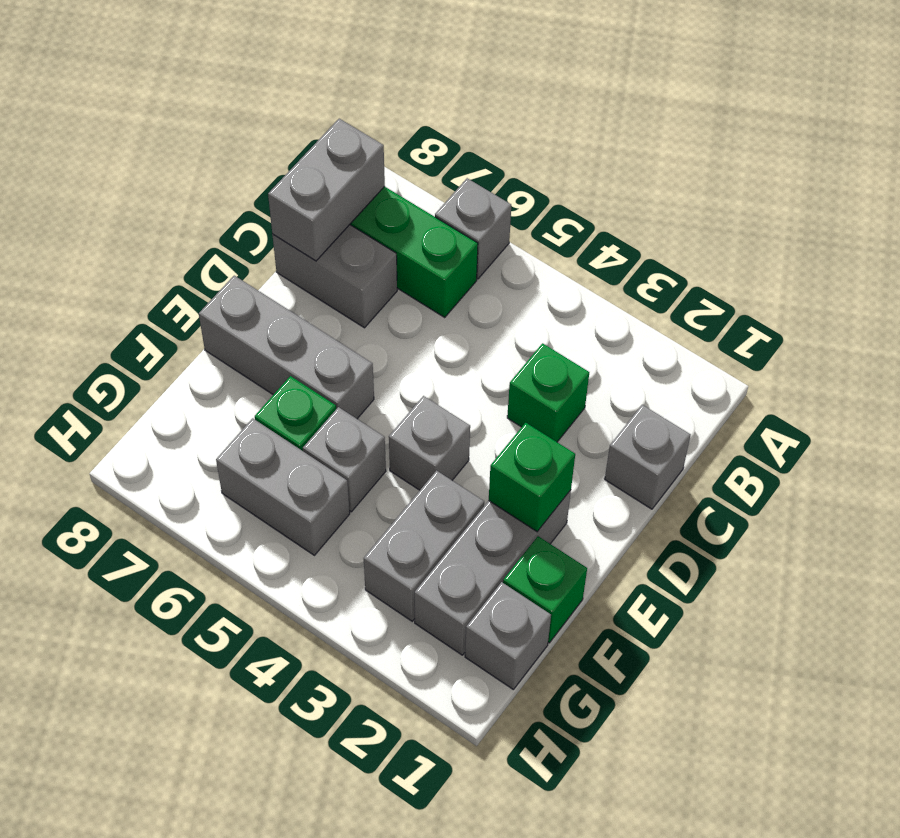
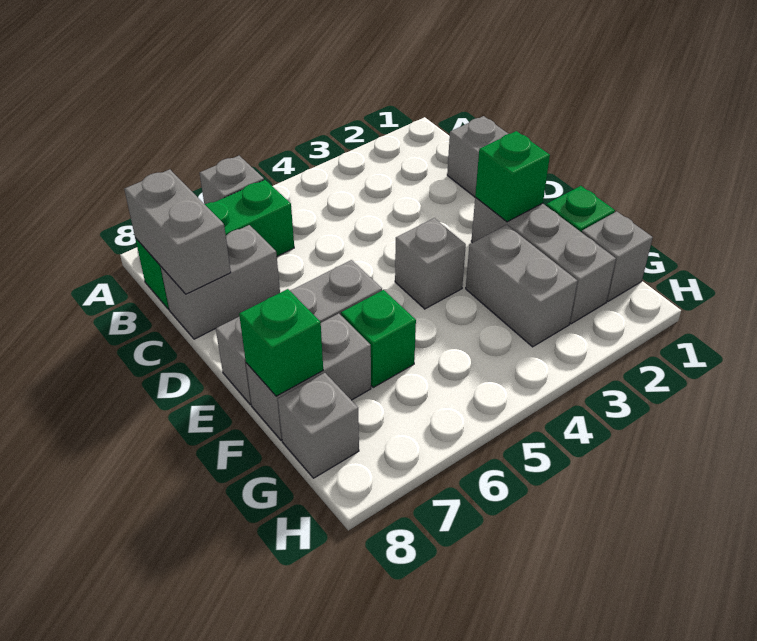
green brick C3 level 1 -> green brick F8 level 2
grey brick F5 level 1 -> grey brick G8 level 1
grey brick G5:G6 level 1 -> grey brick F7:F8 level 1

